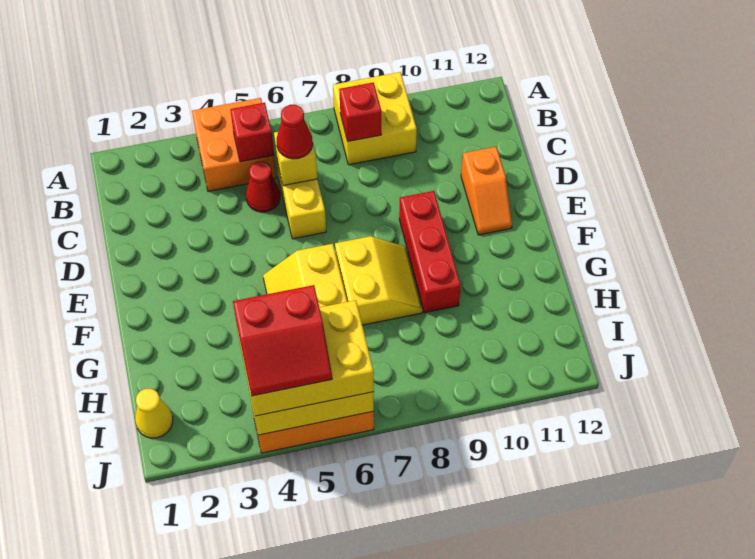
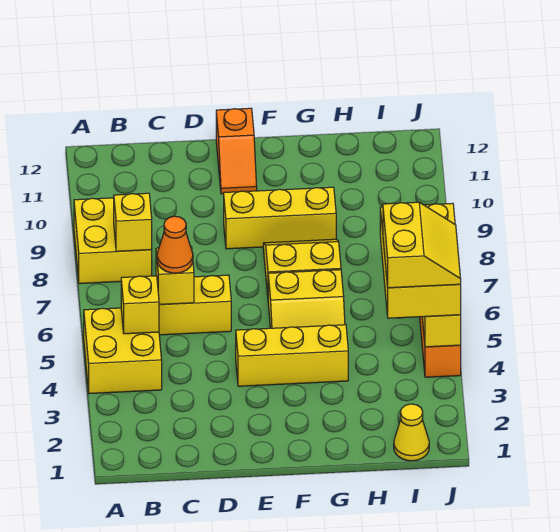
orange brick A4:B5 level 1 -> yellow brick A4:B5 level 1
red brick B5 level 2 -> yellow brick B5 level 2
red brick B8 level 2 -> yellow brick B8 level 2
red cone C5 level 1 -> none
red cone C6 level 3 -> orange cone C6 level 3
orange slope D11:E11 level 1 top D -> orange slope E11:E12 level 1 top 12
none -> yellow brick E4:G4 level 1
red brick E9:G9 level 1 -> yellow brick E9:G9 level 1
red slope I4:J5 level 4 top I -> yellow slope I4:J5 level 4 top I

